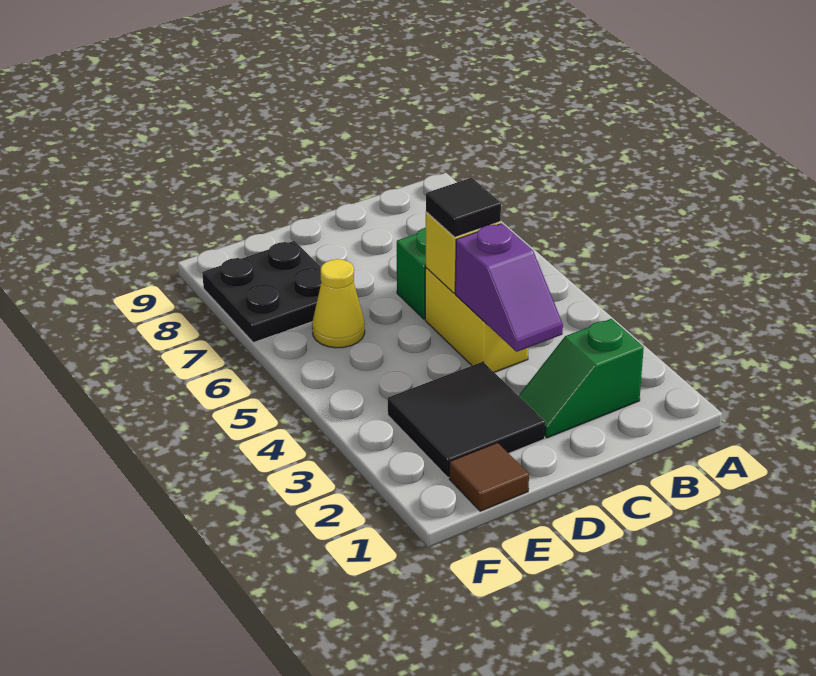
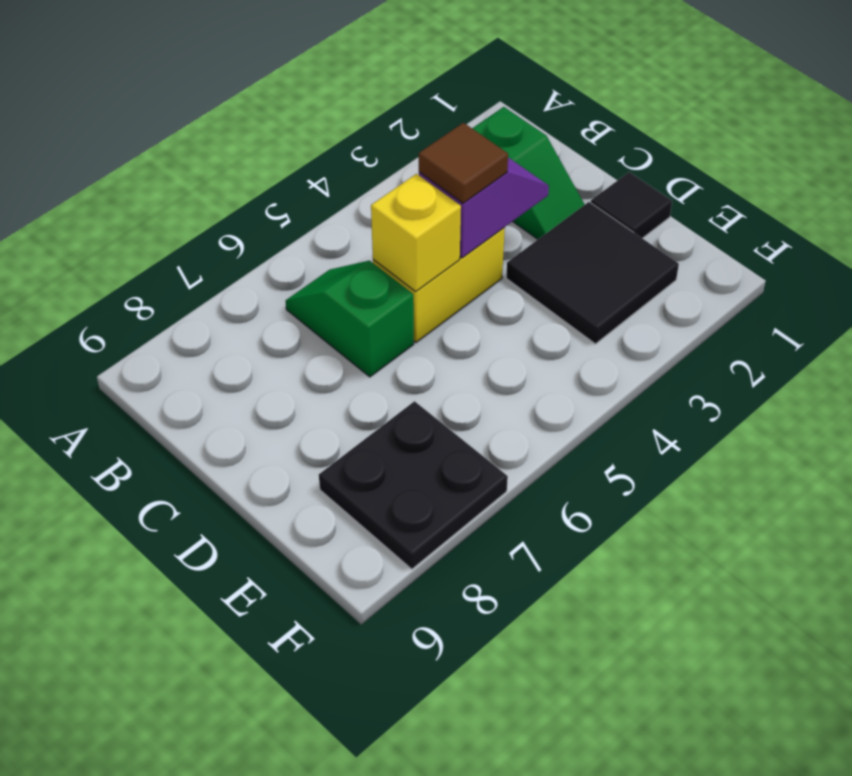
black tile C5 level 3 -> black tile D1 level 1
brown tile E1 level 1 -> brown tile C4 level 3
yellow cone E6 level 1 -> none

